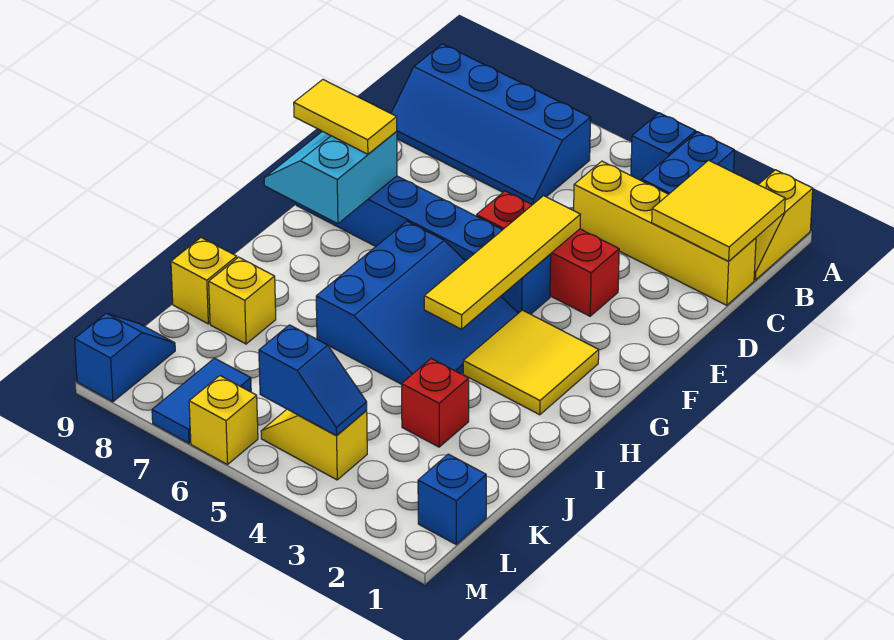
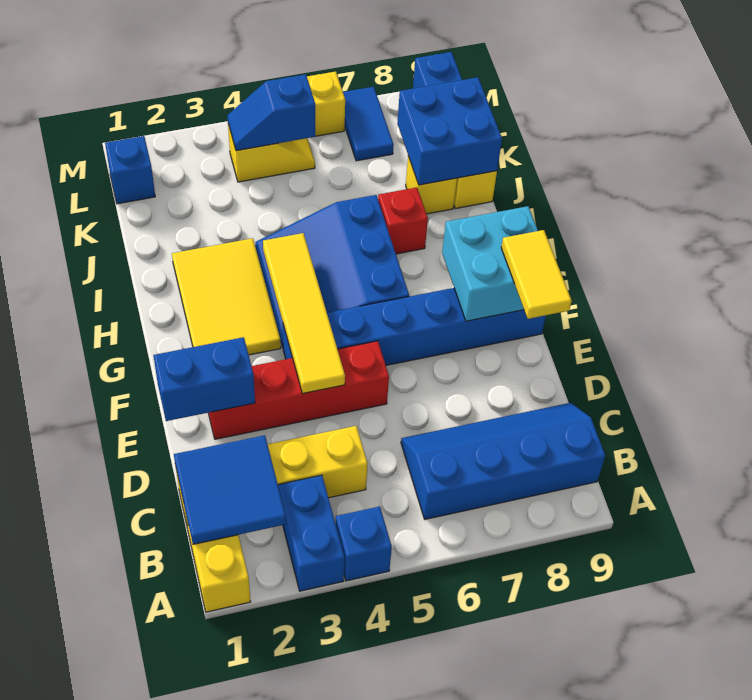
yellow tile B1:C2 level 2 -> blue tile B1:C2 level 2
none -> blue brick E1:E2 level 2
red brick E3:E5 level 1 -> red brick E2:E5 level 1
cyan slope F8:G9 level 2 top 8 -> cyan brick F8:G9 level 2
yellow tile F8:F9 level 3 -> yellow tile E9:F9 level 3
yellow tile G2:H3 level 1 -> yellow tile G2:I3 level 1
red brick J3 level 1 -> red brick I7 level 1
none -> blue brick J8:K9 level 2

